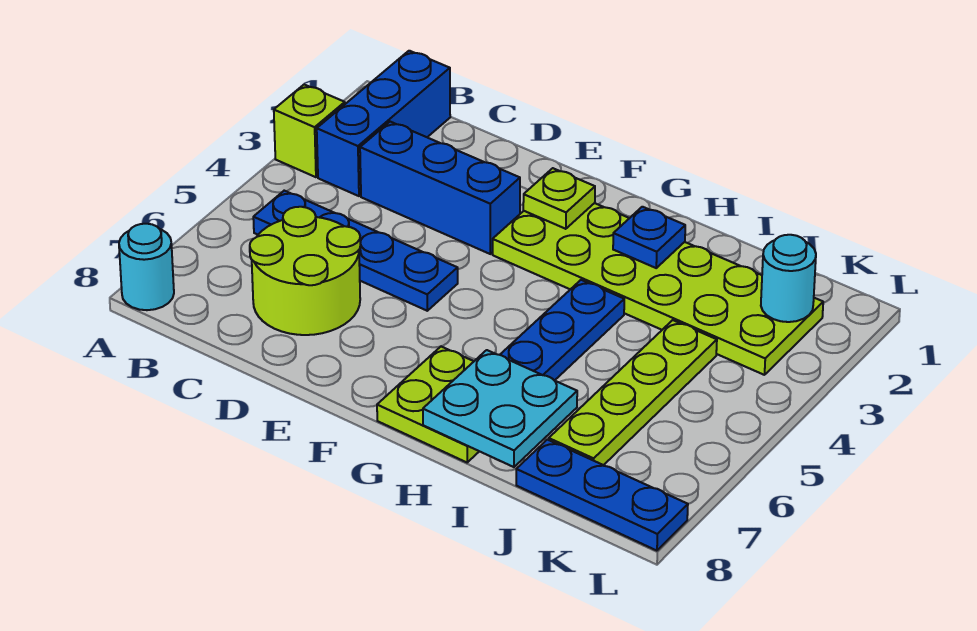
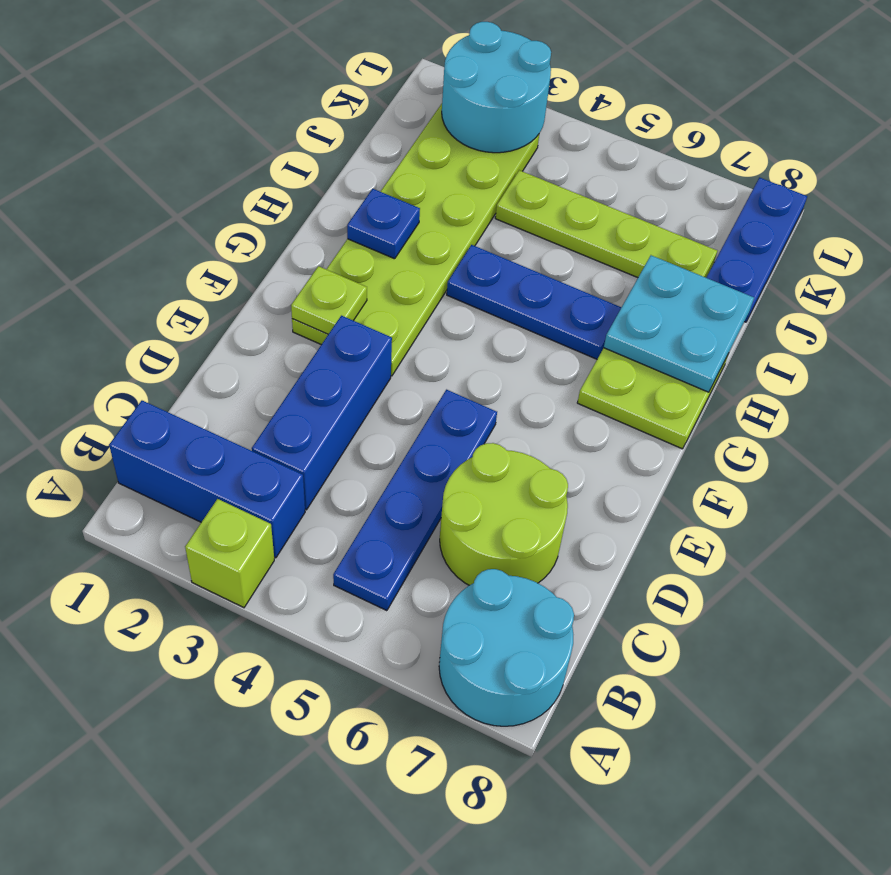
cyan round brick A8 level 1 -> cyan round brick A7:B8 level 1
cyan round brick K2 level 2 -> cyan round brick K2:L3 level 2

